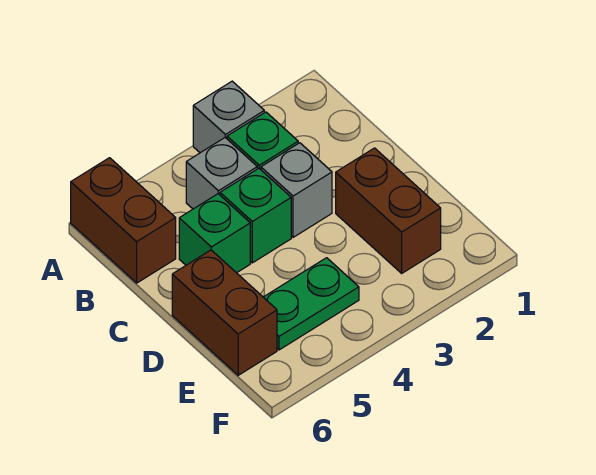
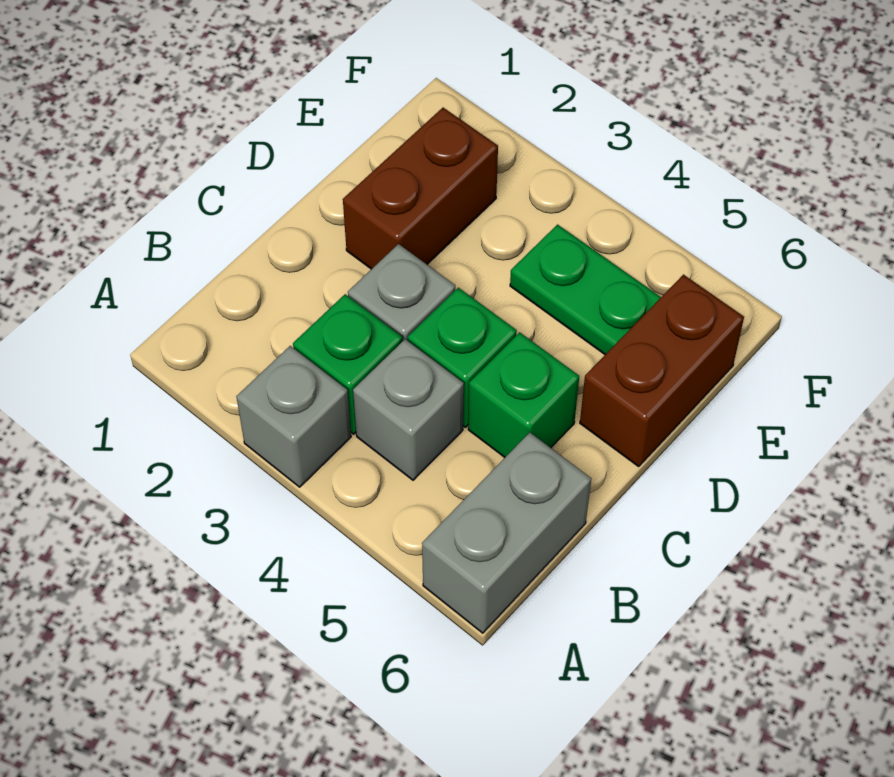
brown brick A6:B6 level 1 -> grey brick A6:B6 level 1

